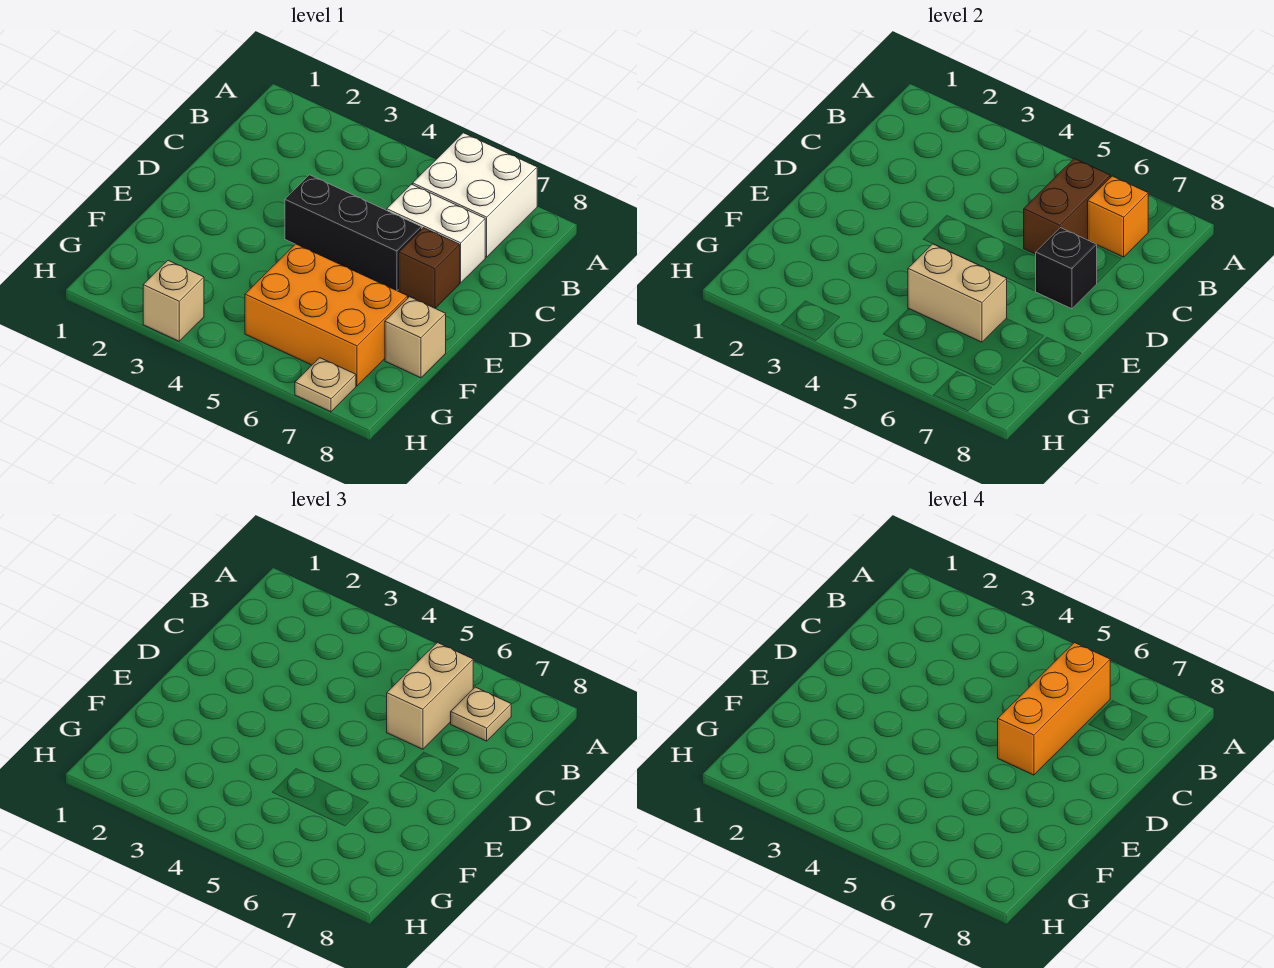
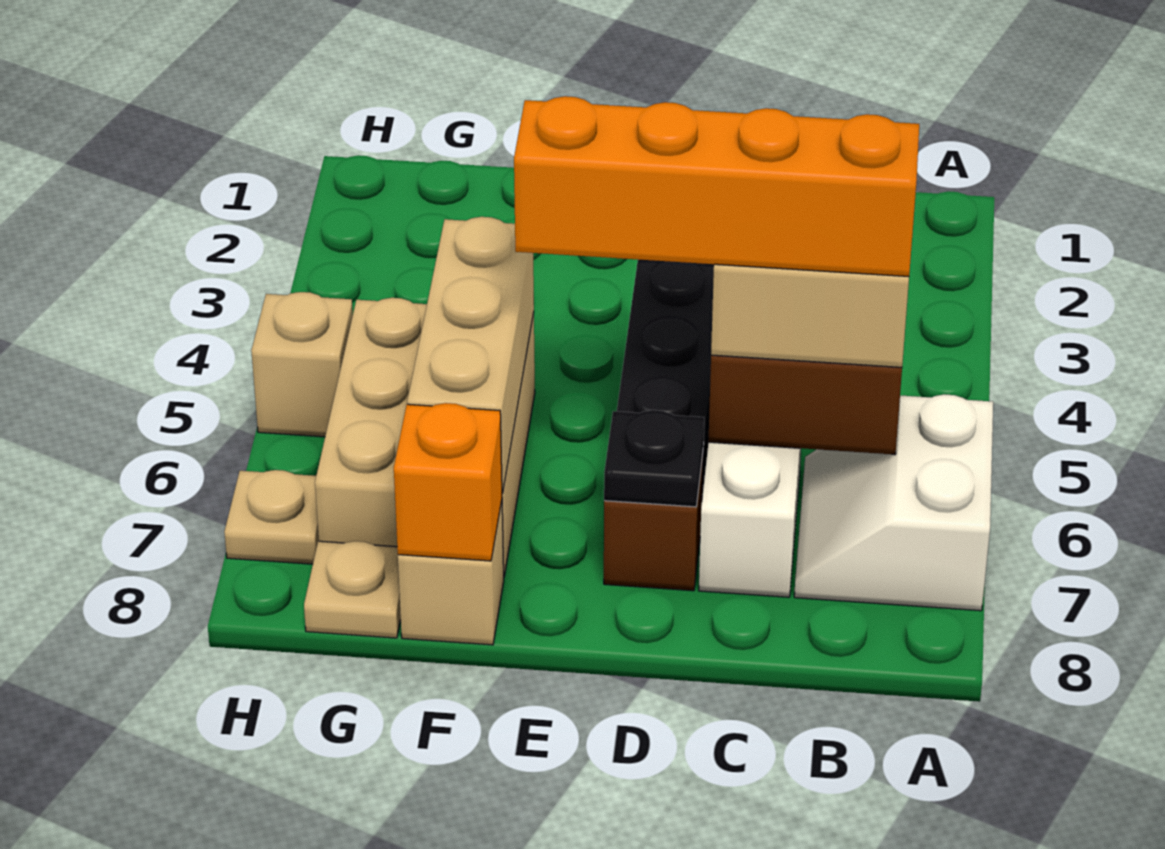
white brick A6:B7 level 1 -> white slope A6:B7 level 1 top A
orange brick B6:D6 level 4 -> orange brick B6:E6 level 4
orange brick B7 level 2 -> orange brick F8 level 2
tan plate B7 level 3 -> tan plate G8 level 1
black brick D7 level 2 -> black plate D7 level 2
orange brick F5:G7 level 1 -> tan brick F5:G7 level 1
tan brick F5:F6 level 2 -> tan brick F5:F7 level 2
tan brick H3 level 1 -> tan brick H5 level 1

